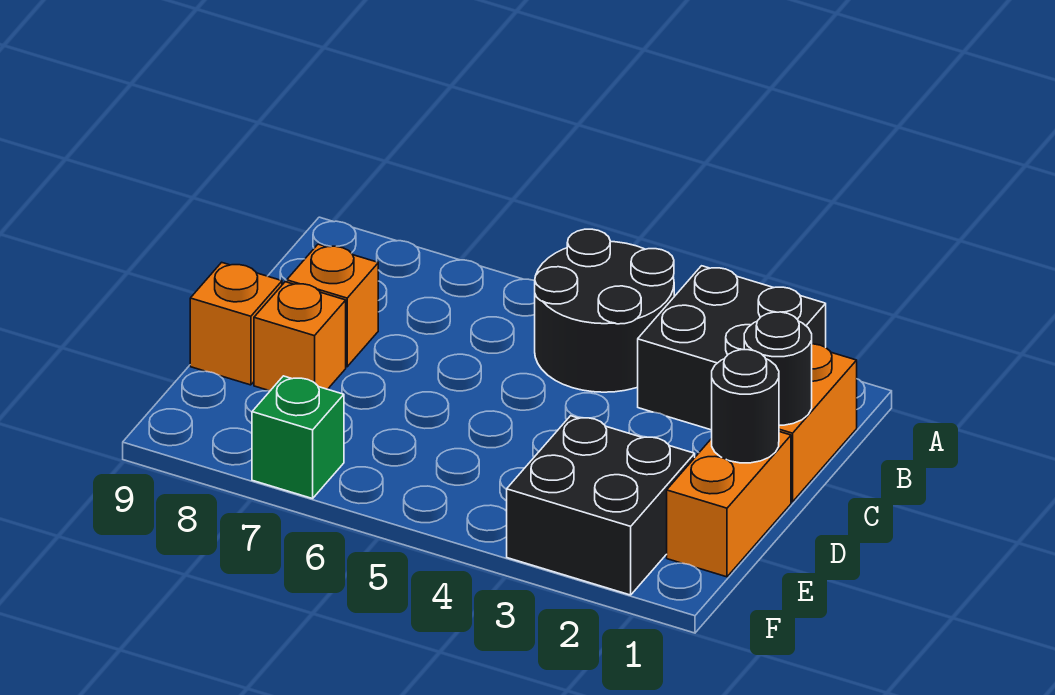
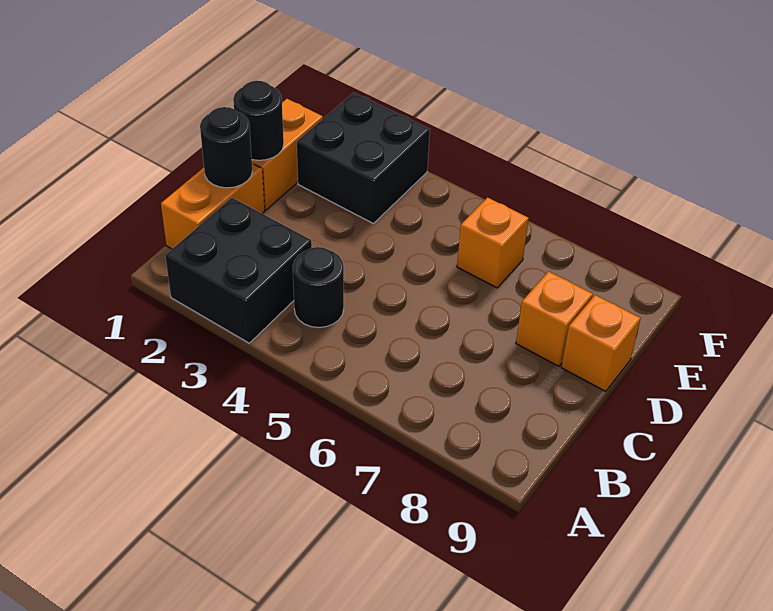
black round brick A4:B5 level 1 -> black round brick B4 level 1
orange brick C8 level 1 -> orange brick E6 level 1
green brick F7 level 1 -> none

